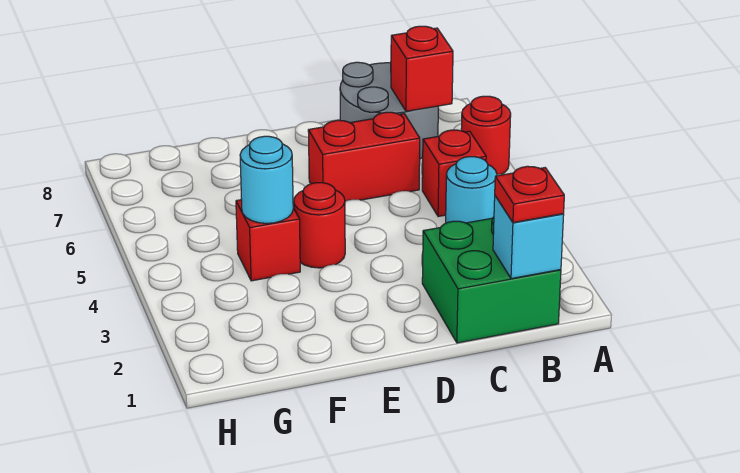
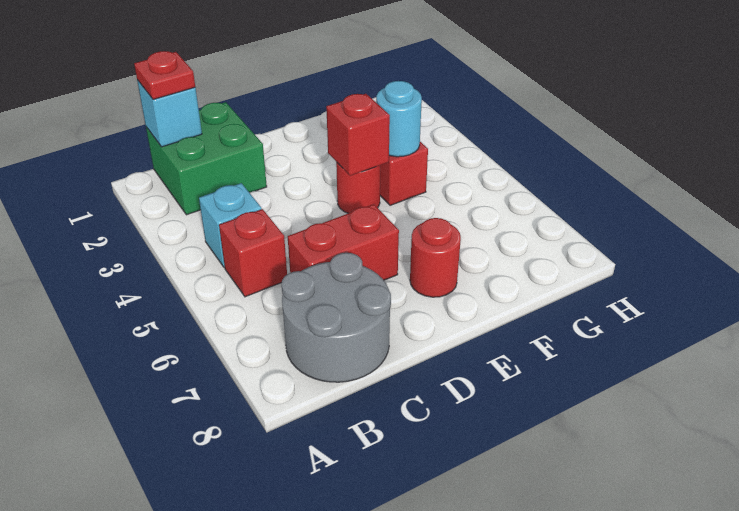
red round brick A6 level 1 -> red round brick E7 level 1
cyan round brick B4 level 1 -> cyan brick B4 level 1
red brick B7 level 2 -> red brick E4 level 2

